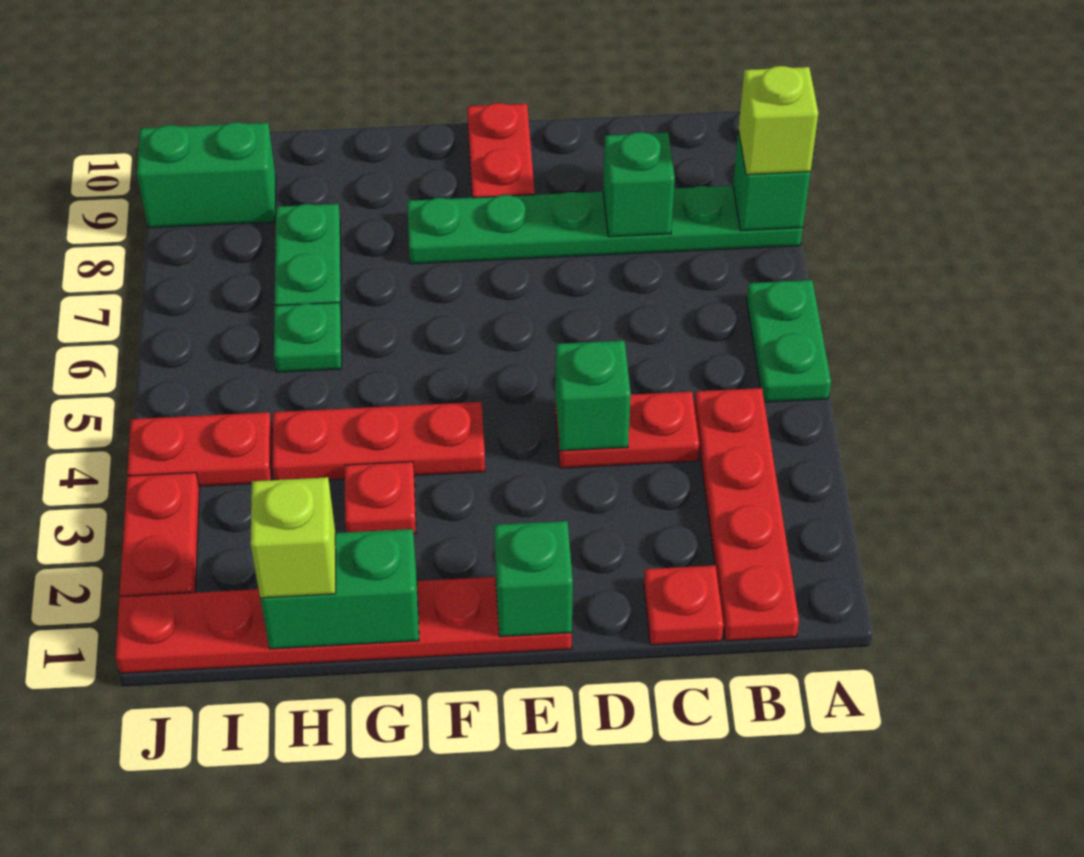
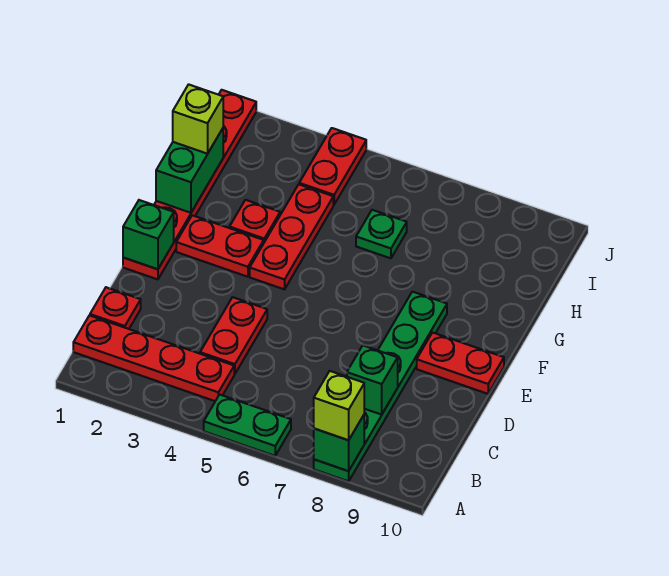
green brick D4 level 2 -> none
green plate H7:H8 level 1 -> none
green brick I9:J9 level 1 -> none
red plate J2:J3 level 1 -> red plate F2:F3 level 1

